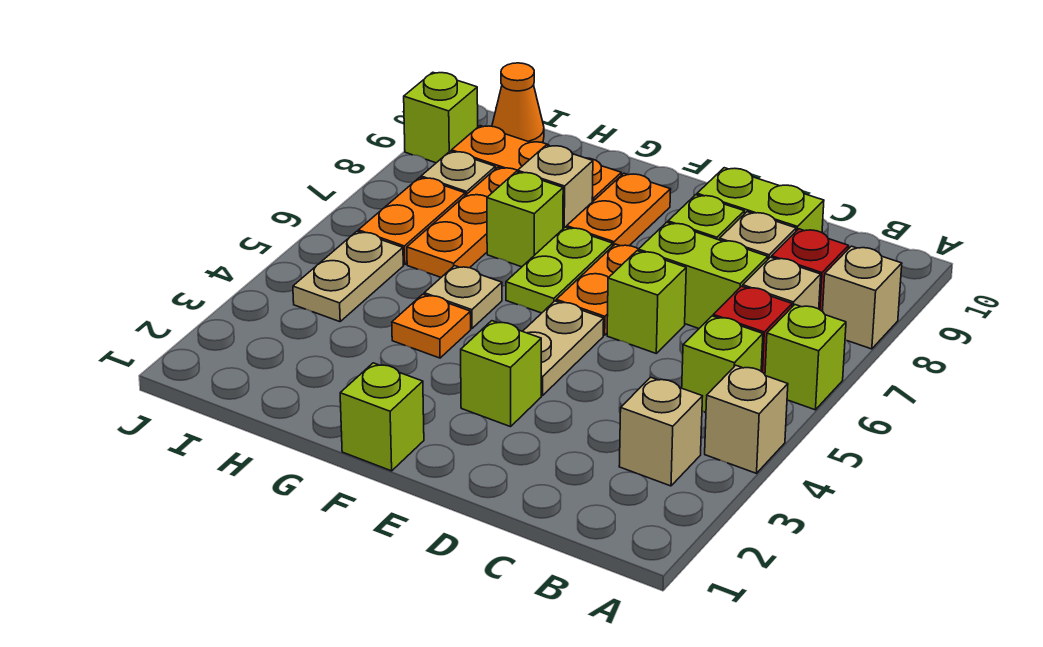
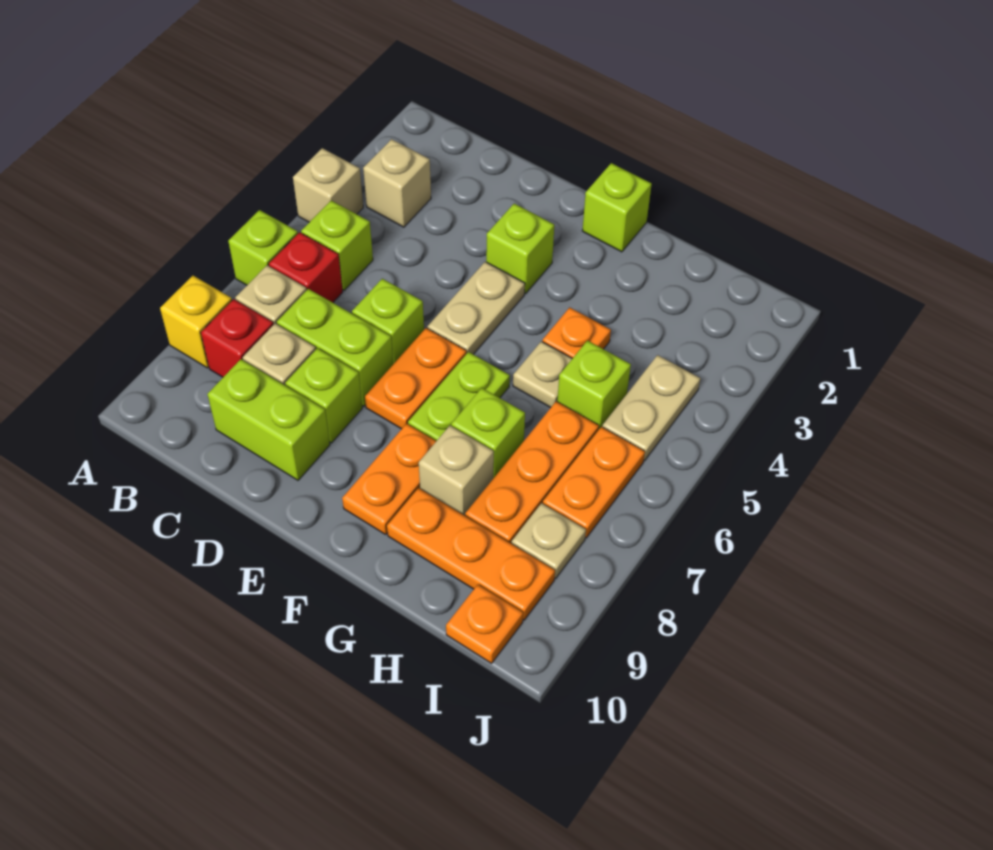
tan brick A8 level 1 -> yellow brick A8 level 1
orange cone I10 level 1 -> orange plate I10 level 1
lime brick J9 level 1 -> lime brick H5 level 1

